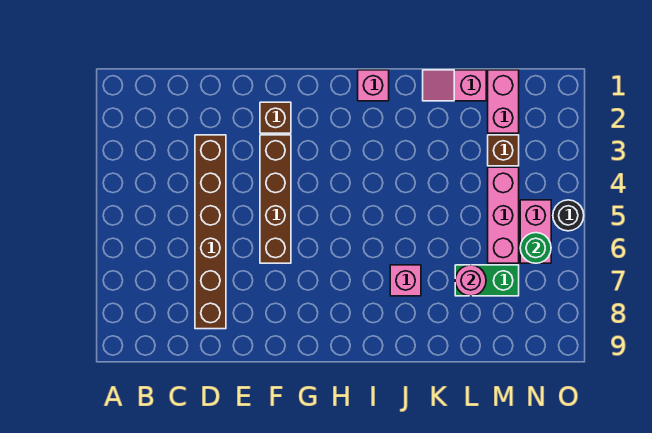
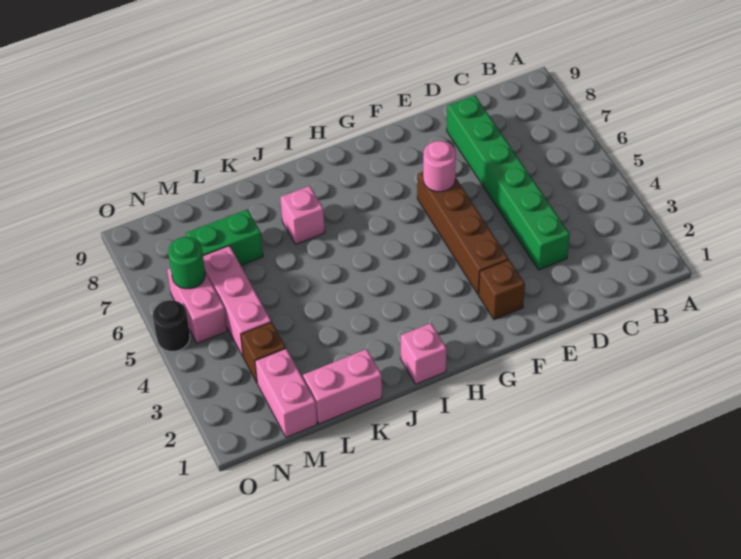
brown brick D3:D8 level 1 -> green brick D3:D8 level 1
pink slope K1:L1 level 1 top L -> pink brick K1:L1 level 1
pink round brick L7 level 2 -> pink round brick F6 level 2

